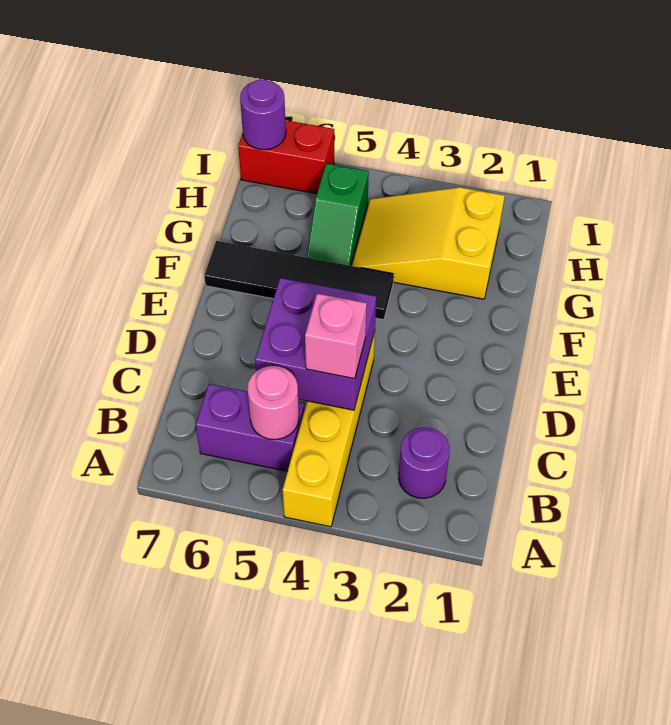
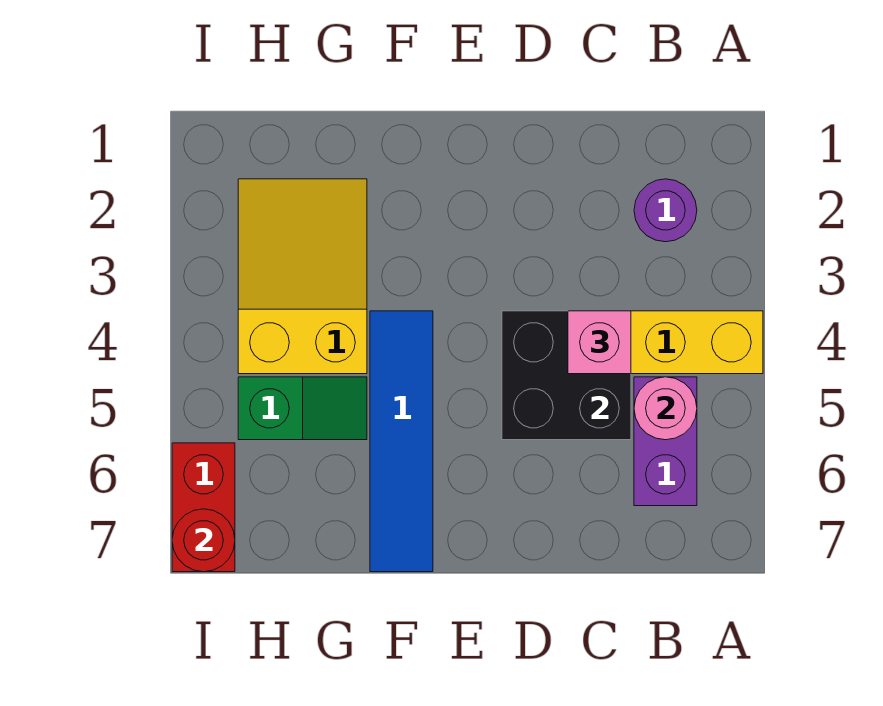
purple brick C4:D5 level 2 -> black brick C4:D5 level 2
black tile F4:F7 level 1 -> blue tile F4:F7 level 1
yellow slope G2:H4 level 1 top 2 -> yellow slope G2:H4 level 1 top 4
purple round brick I7 level 2 -> red round brick I7 level 2

